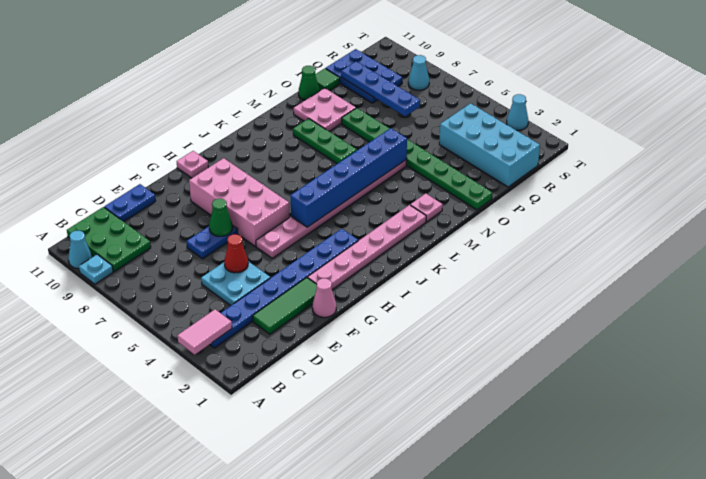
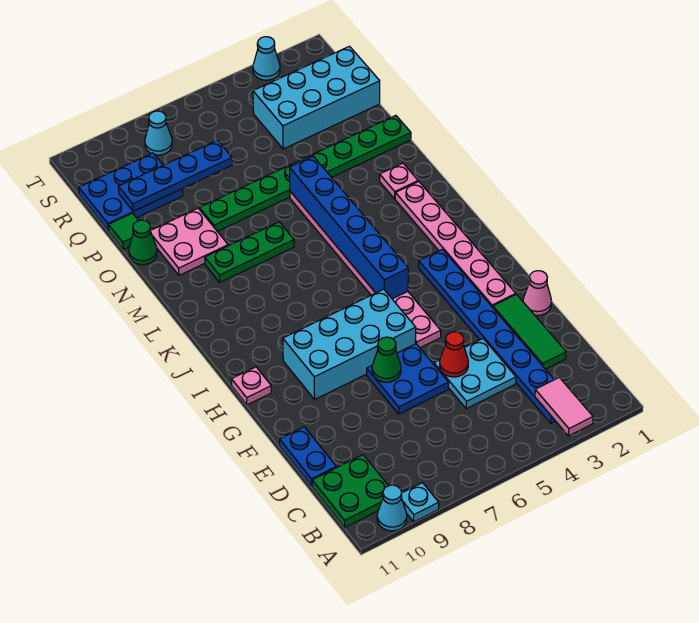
green plate B9:C11 level 1 -> green plate B10:C11 level 1
blue plate E7:F7 level 1 -> blue plate E6:F7 level 1
pink brick G6:H9 level 1 -> cyan brick G6:H9 level 1

